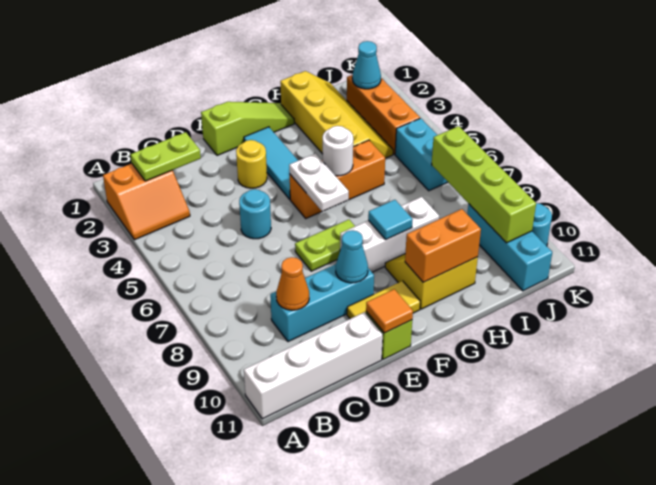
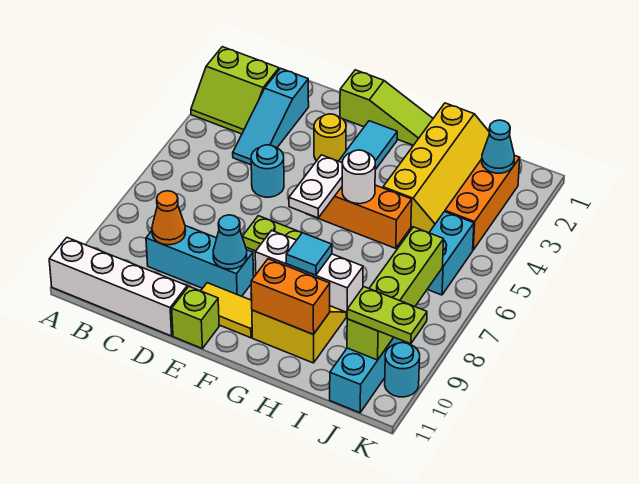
orange slope A2:B3 level 1 top 2 -> lime slope A2:B3 level 1 top 2
lime plate B2:C2 level 2 -> lime plate J10:K10 level 3
none -> cyan slope C2:C4 level 1 top 2
orange tile E11 level 2 -> none

